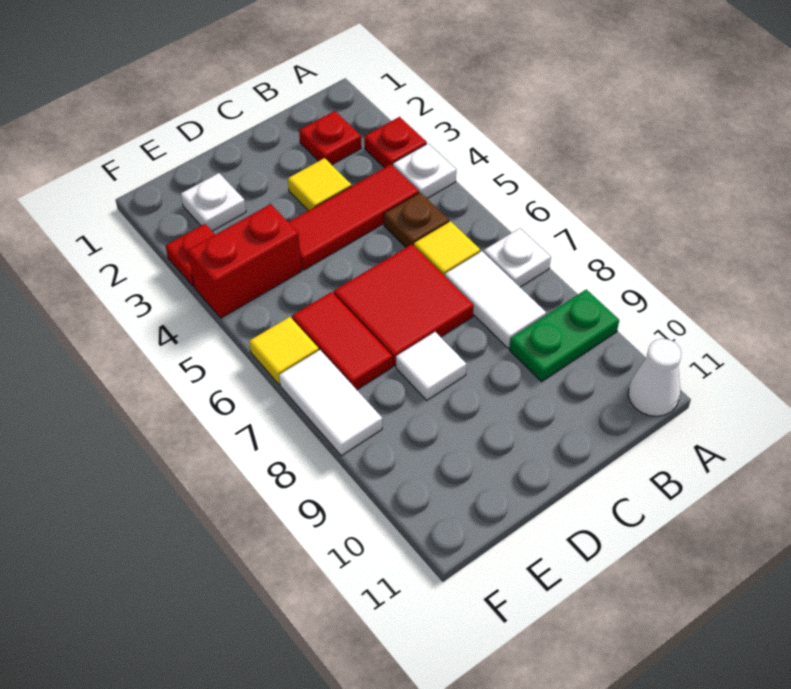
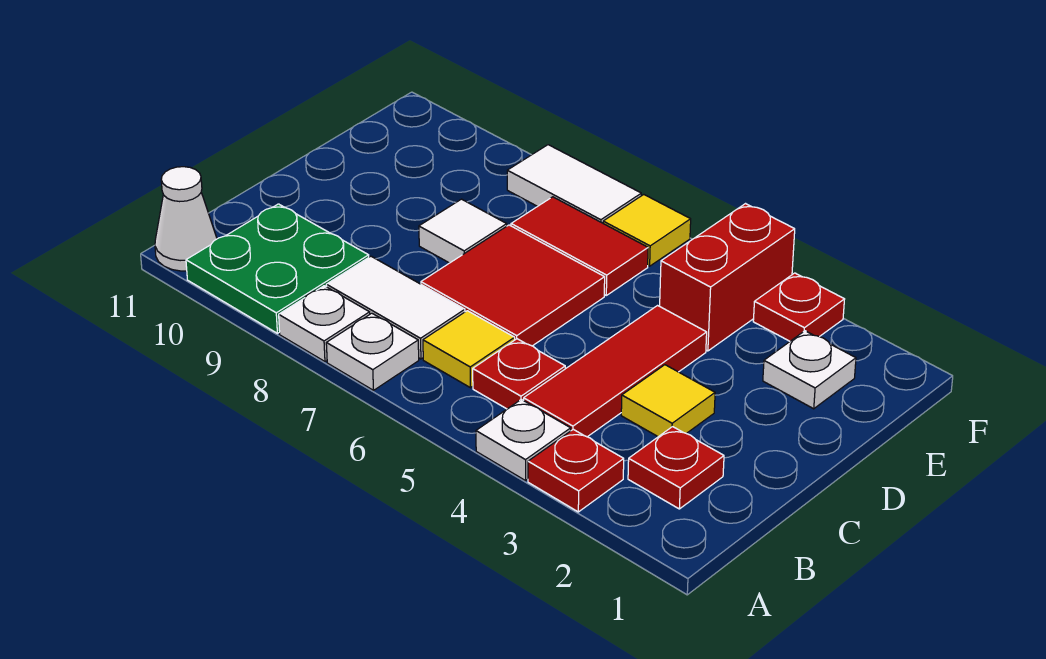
none -> white plate A8 level 1
green plate A9:B9 level 1 -> green plate A9:B10 level 1
brown plate B5 level 1 -> red plate B5 level 1

